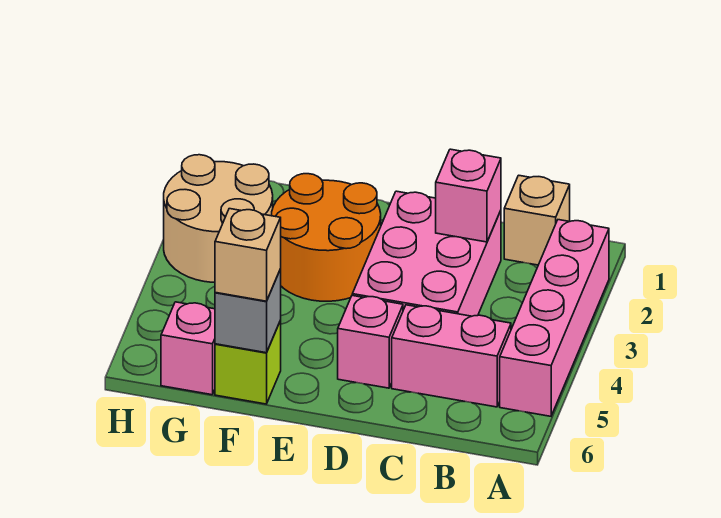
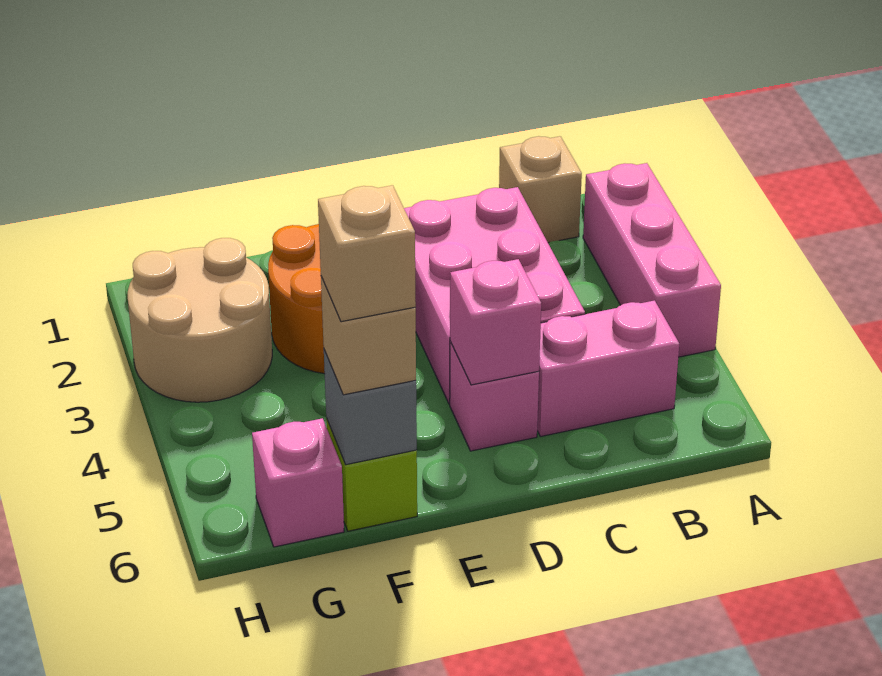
pink brick A2:A5 level 1 -> pink brick A2:A4 level 1
pink brick C2 level 2 -> pink brick D5 level 2
none -> tan brick F6 level 4

